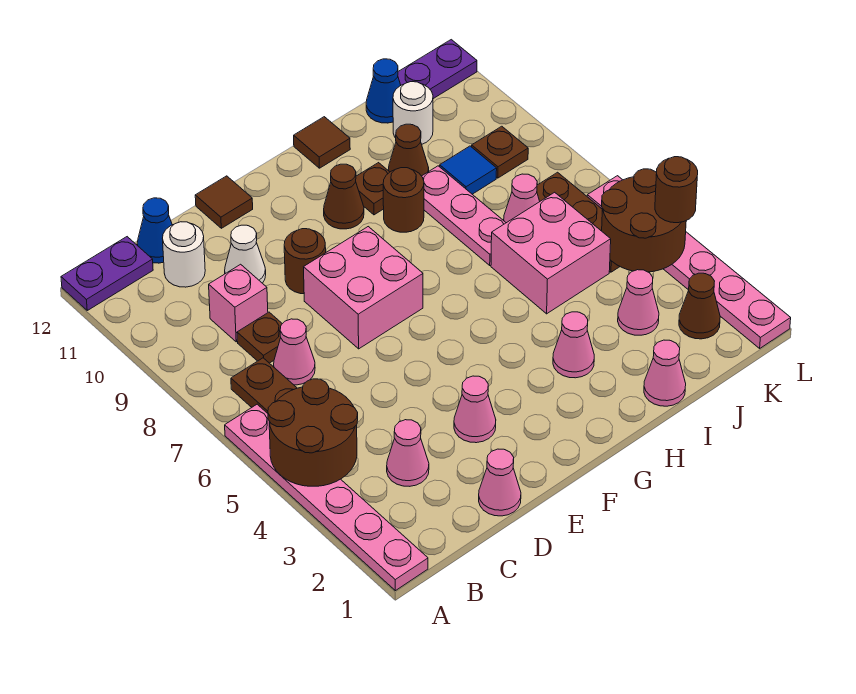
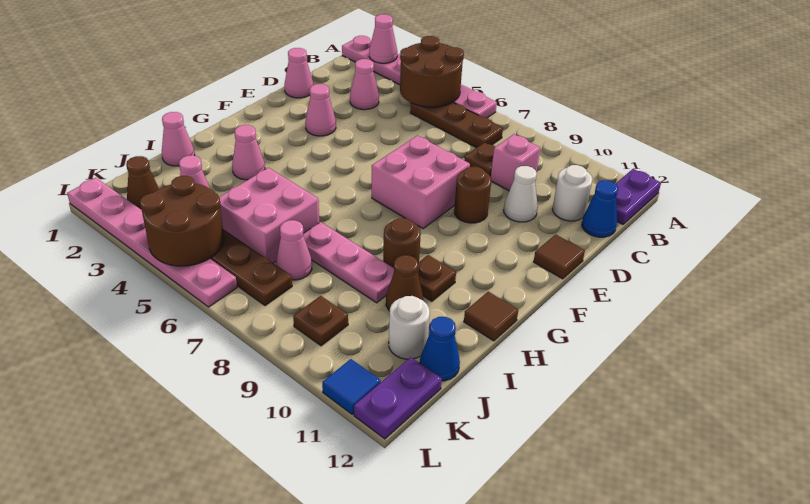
pink cone C7 level 1 -> pink cone A2 level 2
brown cone G10 level 1 -> none
blue tile J9 level 1 -> blue tile L11 level 1
brown round brick L4 level 3 -> none

